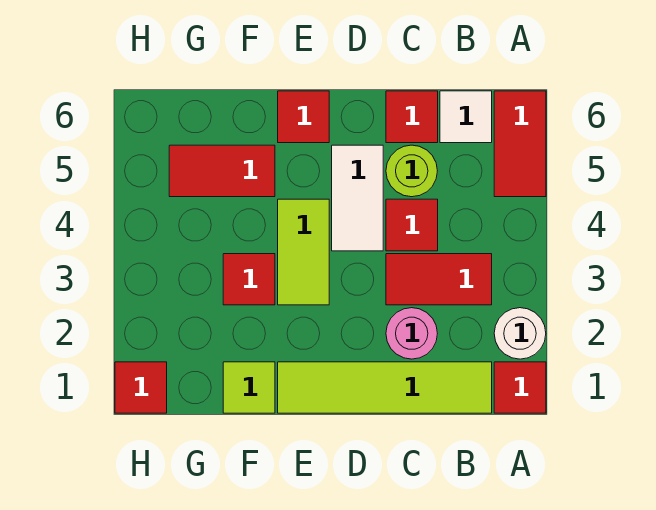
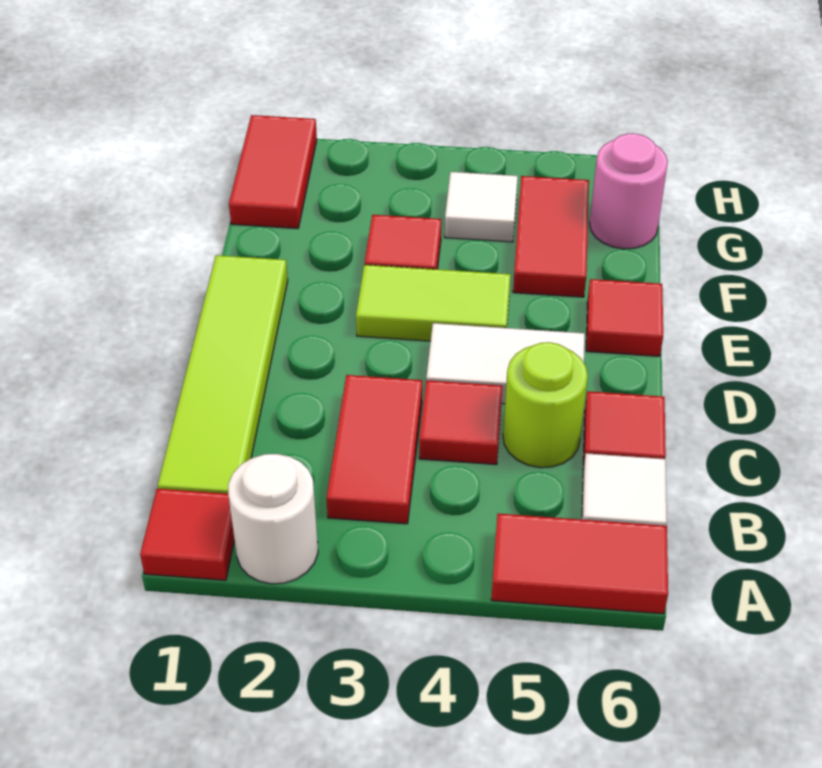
pink round brick C2 level 1 -> pink round brick G6 level 1
lime tile F1 level 1 -> none
none -> white tile G4 level 1
red tile H1 level 1 -> red tile G1:H1 level 1

